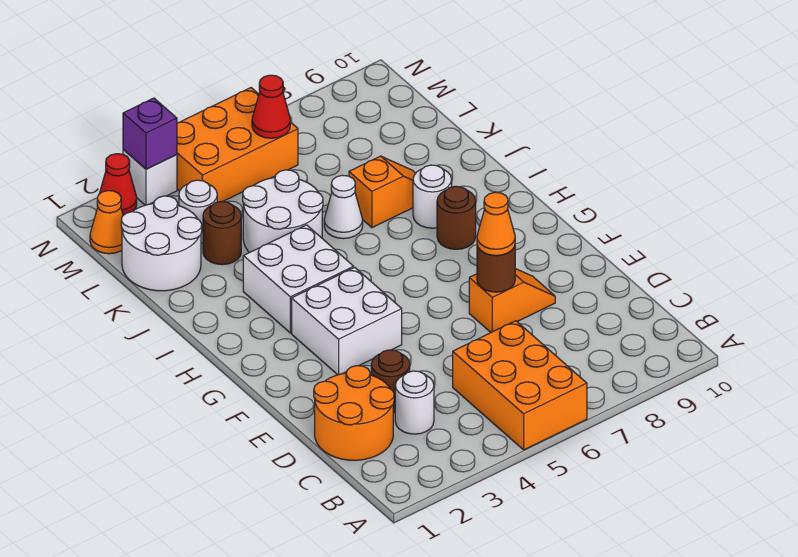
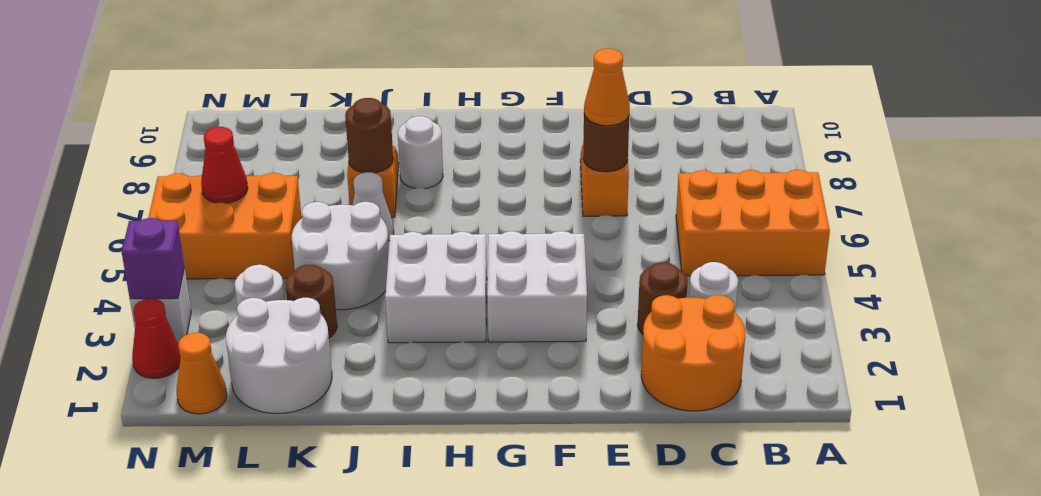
brown round brick H8 level 1 -> brown round brick J7 level 2
orange brick M4:N6 level 1 -> orange brick L5:N6 level 1

